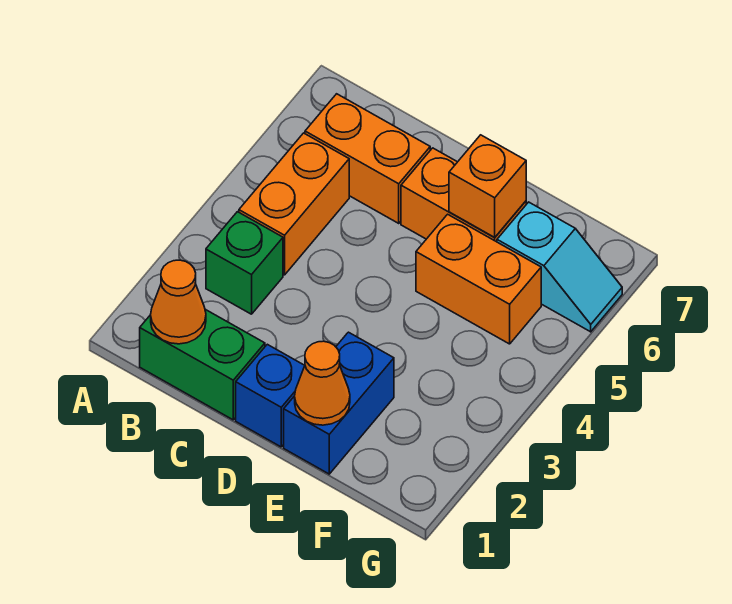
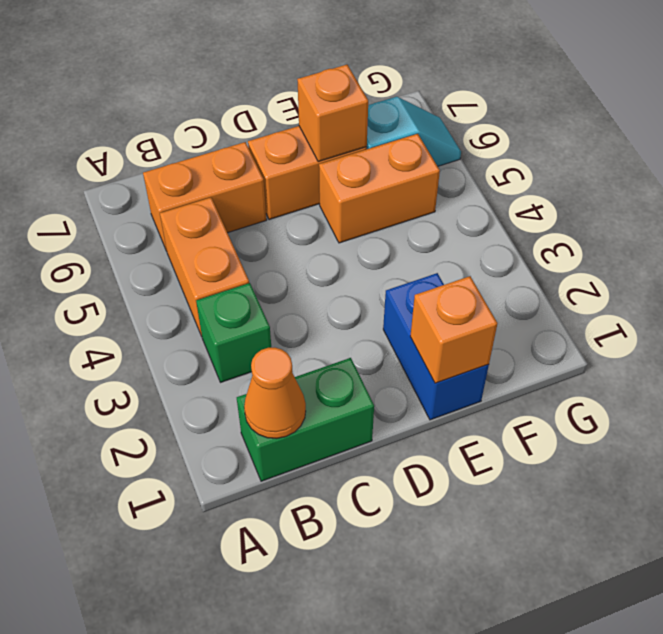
blue brick D1 level 1 -> none
orange cone E1 level 2 -> orange brick E1 level 2

